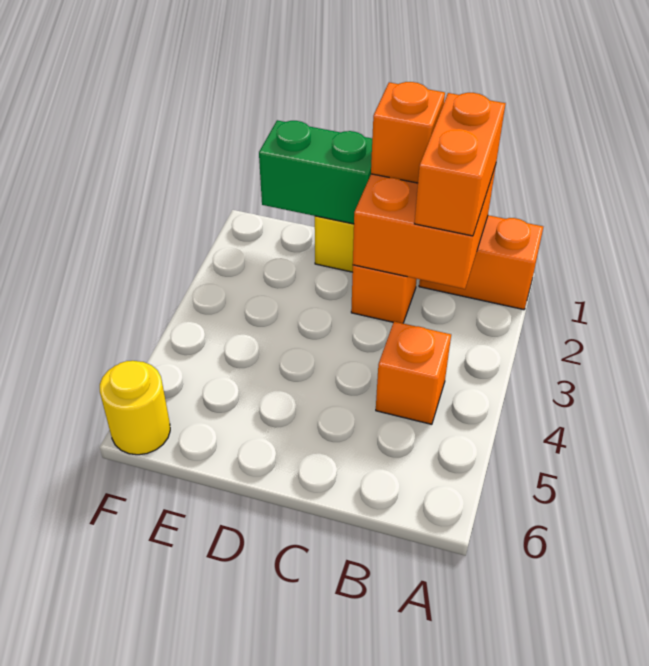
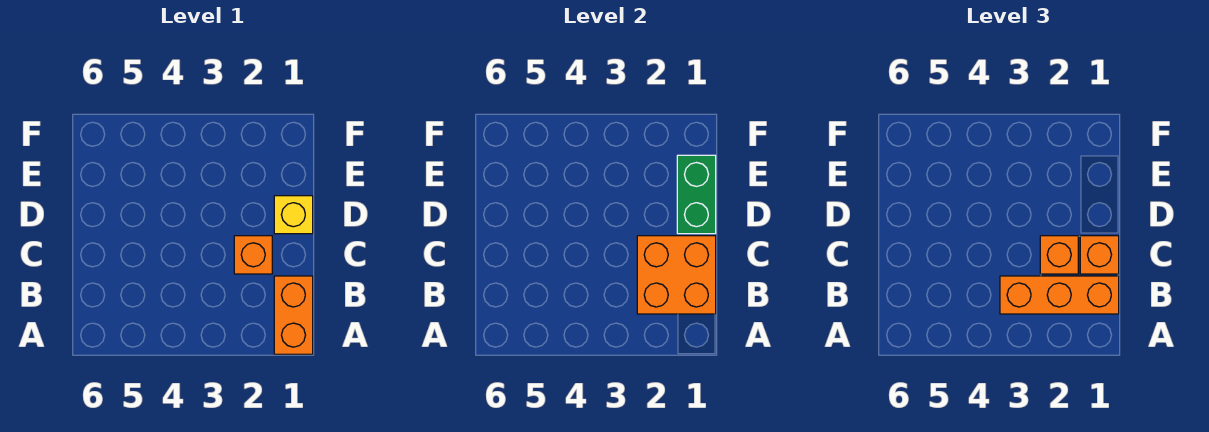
orange brick B1:B2 level 3 -> orange brick B1:B3 level 3
orange brick B4 level 1 -> orange brick C2 level 3
yellow round brick F6 level 1 -> none

